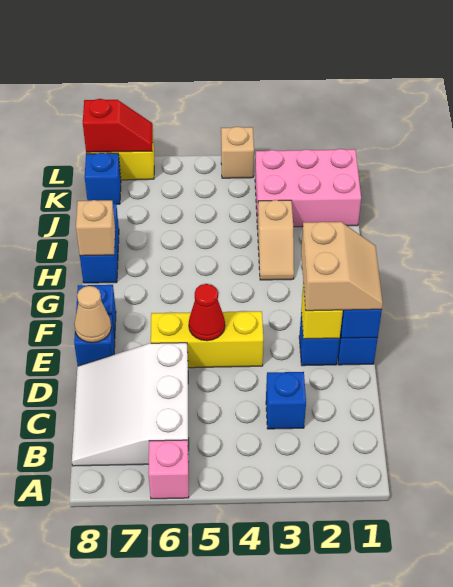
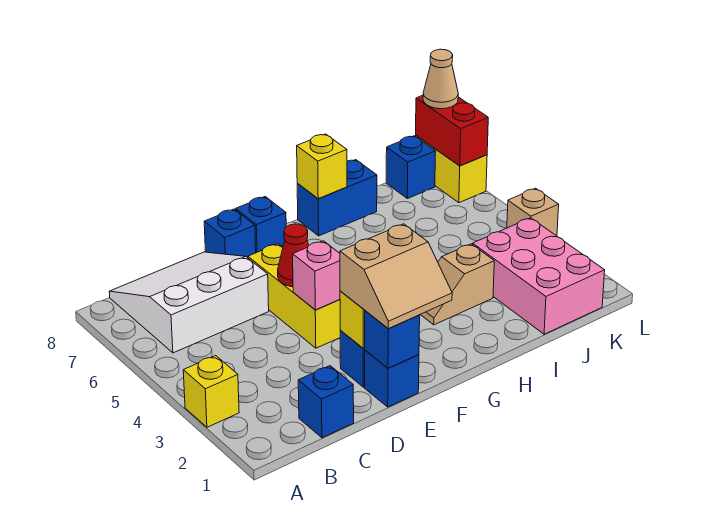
none -> yellow brick A3 level 1
pink brick A6 level 1 -> pink brick E4 level 2
blue brick C3 level 1 -> blue brick C1 level 1
tan cone E8 level 2 -> tan cone L8 level 3
tan brick H8 level 2 -> yellow brick H8 level 2
red slope L7:L8 level 2 top 8 -> red brick L7:L8 level 2

